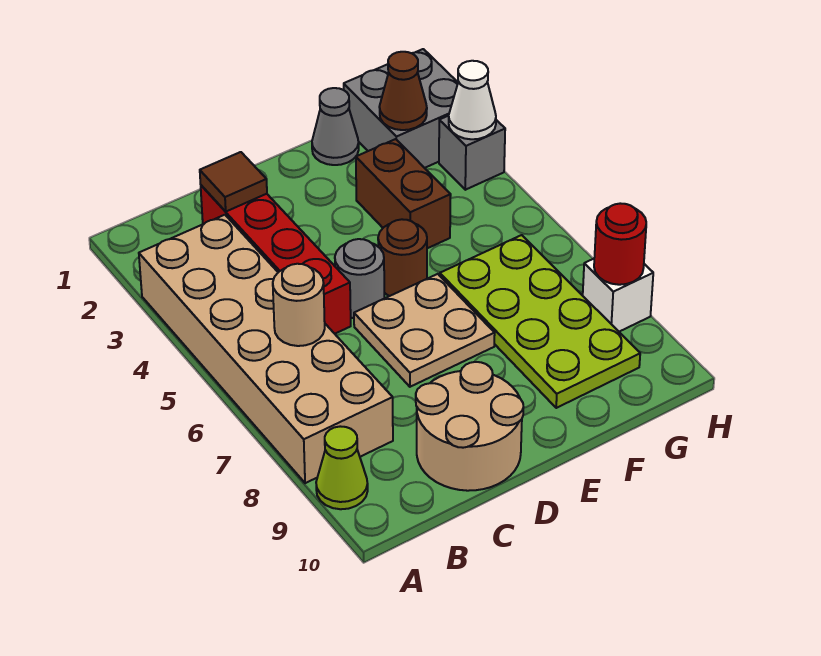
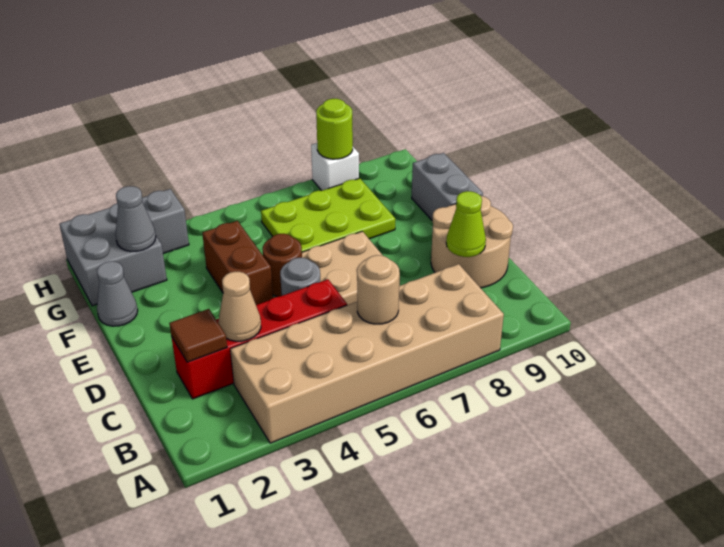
lime cone A9 level 1 -> lime cone C9 level 2
none -> tan cone C3 level 2
none -> grey brick E10:F10 level 1
brown brick F3:F4 level 1 -> brown brick E4:F4 level 1
lime plate F6:G9 level 1 -> lime plate F6:G8 level 1
brown cone G2 level 2 -> grey cone G2 level 2
white cone H3 level 2 -> none
red round brick H8 level 2 -> lime round brick H8 level 2

